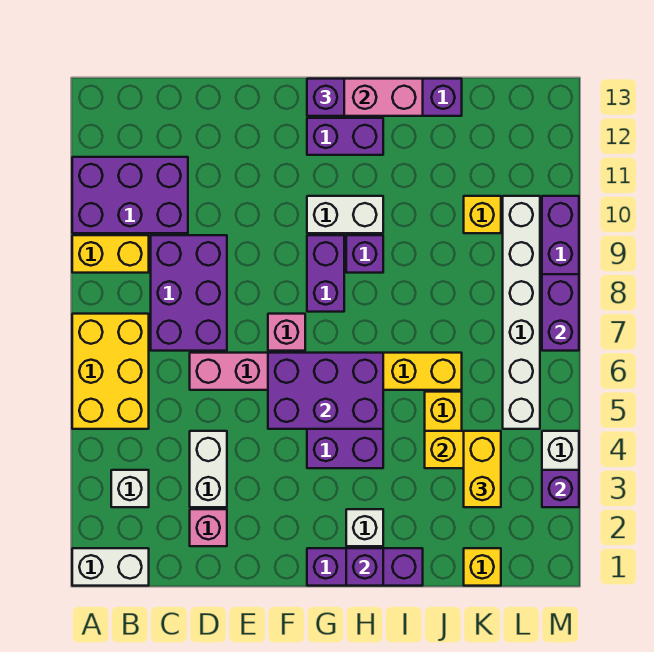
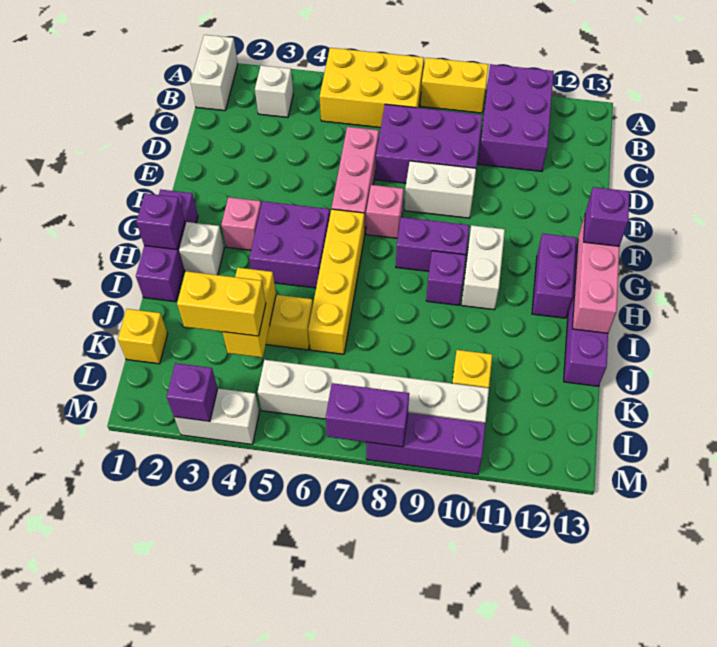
yellow brick A9:B9 level 1 -> yellow brick A8:A9 level 1
pink brick D2 level 1 -> pink brick G3 level 1
white brick D3:D4 level 1 -> white brick E8:E9 level 1
purple brick F5:H6 level 2 -> none

